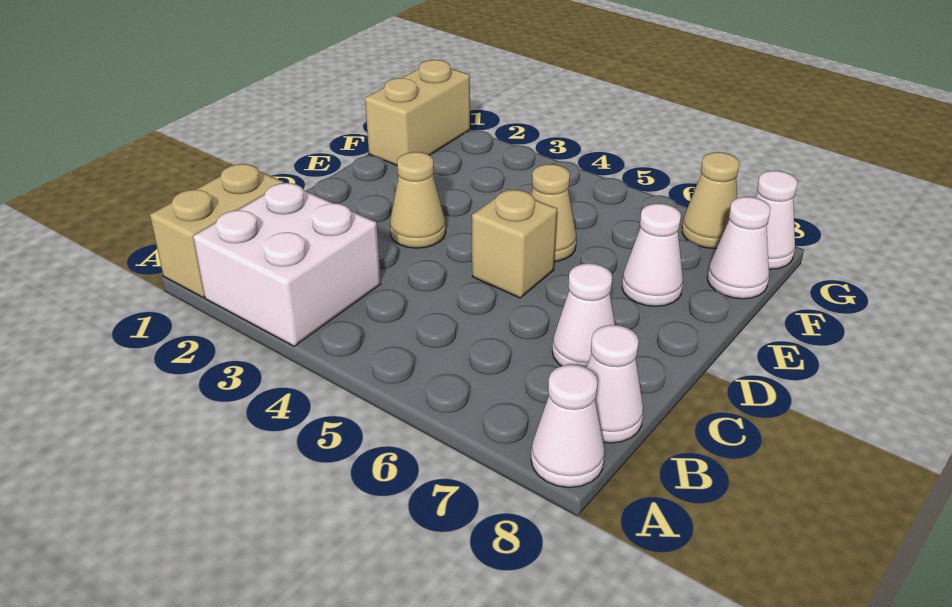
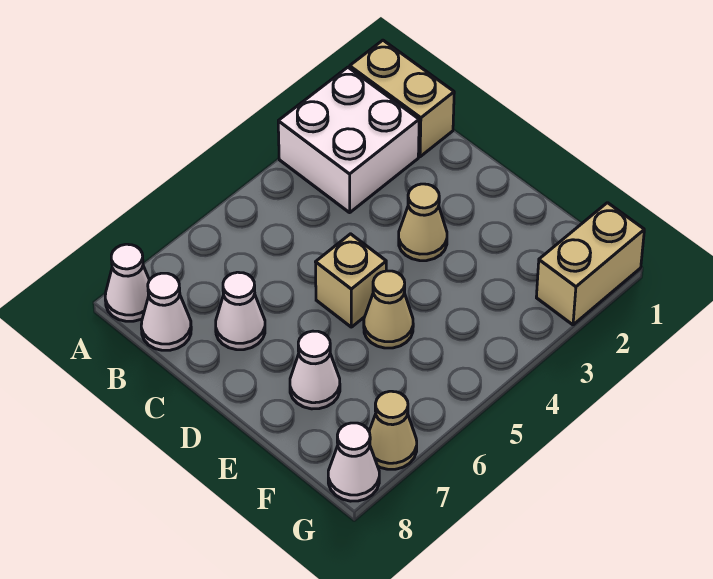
tan brick F1:G1 level 1 -> tan brick G1:G2 level 1
white cone F8 level 1 -> none

